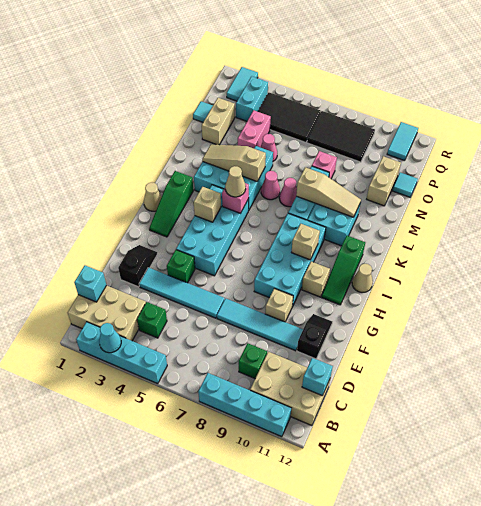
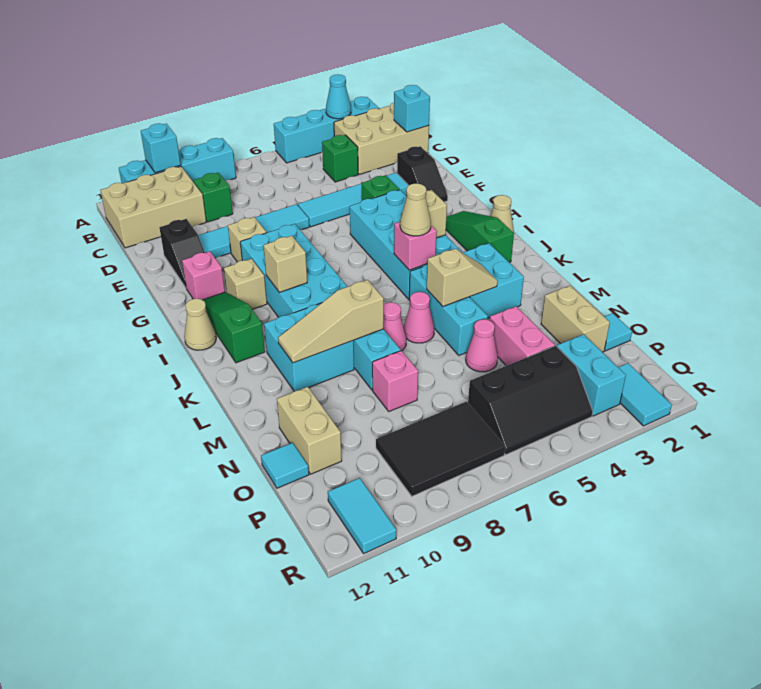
cyan brick C12 level 2 -> cyan brick A10 level 2
none -> pink brick G11 level 1
tan slope L3:L5 level 2 top 5 -> tan slope L4:L5 level 2 top 5
black tile P4:Q6 level 1 -> black slope P4:Q6 level 1 top P

